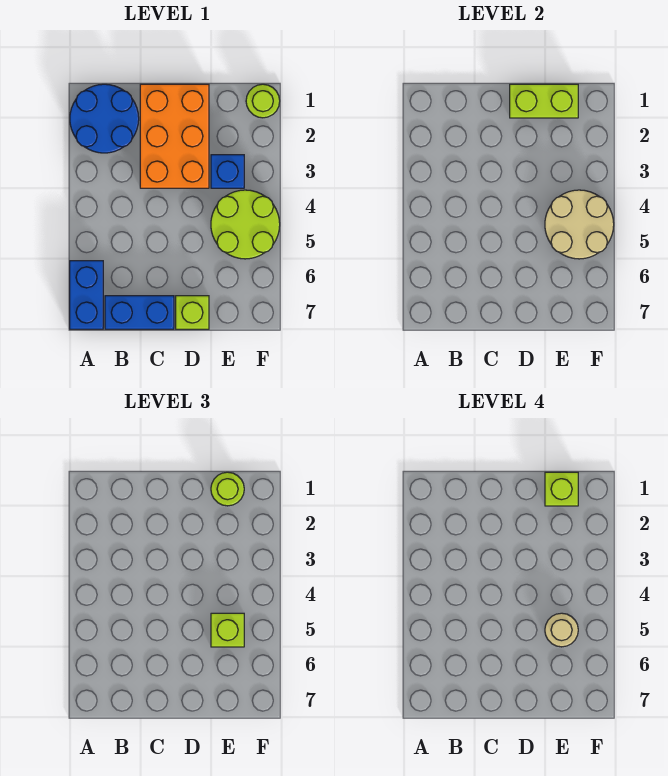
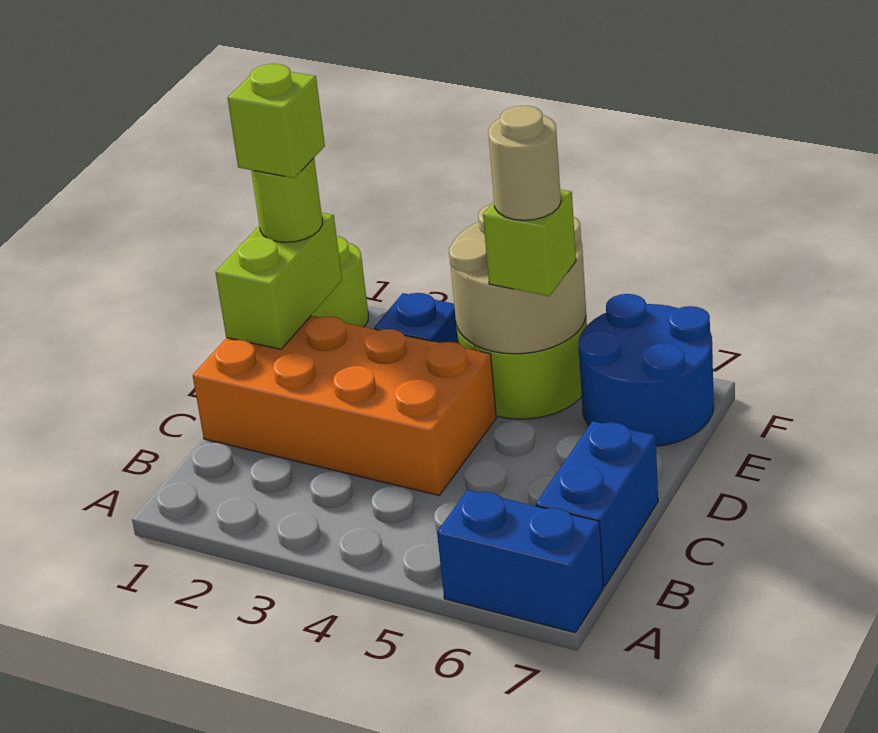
blue round brick A1:B2 level 1 -> blue round brick E6:F7 level 1
orange brick C1:D3 level 1 -> orange brick C1:D4 level 1
lime brick D7 level 1 -> none

